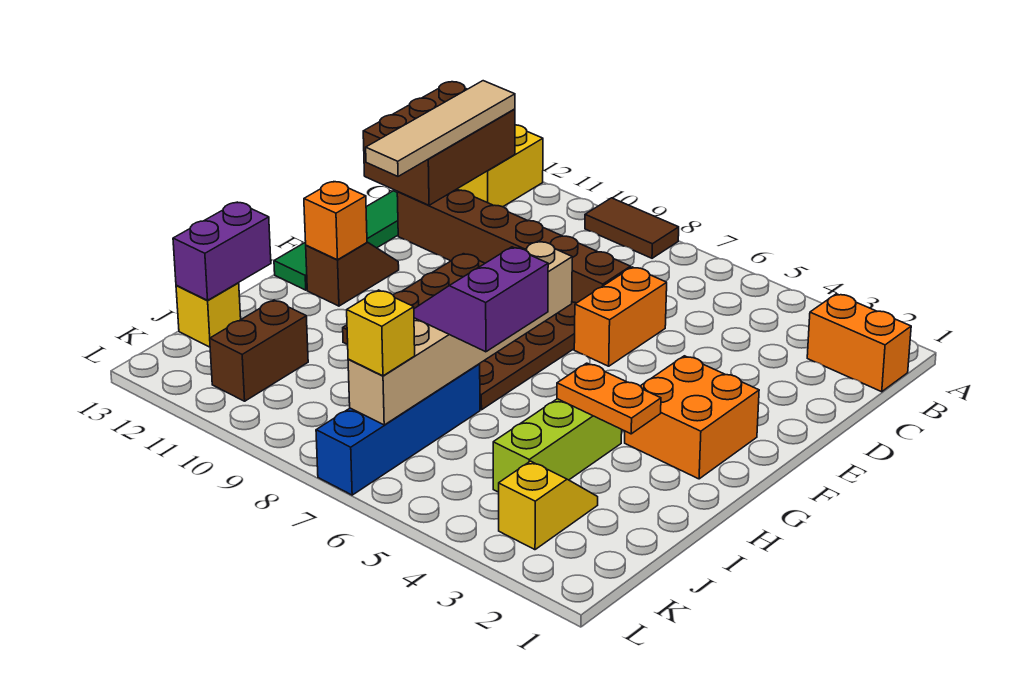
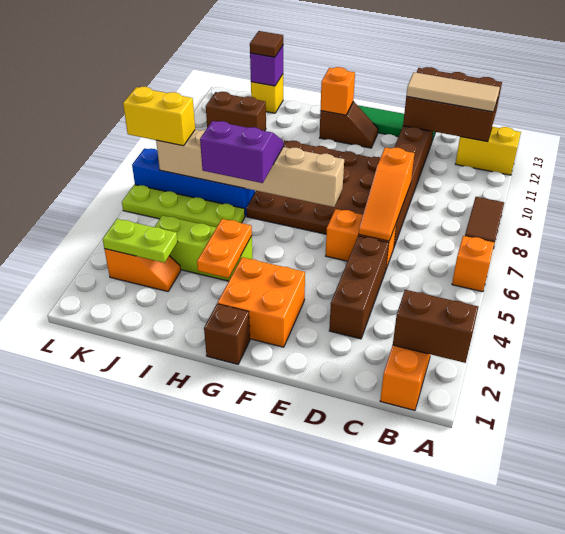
none -> brown brick A2:B2 level 2
none -> orange brick A6 level 1
tan tile B12:E12 level 3 -> tan tile B12:D12 level 3
none -> brown brick D3:D5 level 1
none -> orange slope D6:D8 level 2 top 8
none -> brown brick G1 level 1
none -> lime plate I6:L6 level 1
purple brick I13:J13 level 2 -> purple brick J13 level 2
yellow slope J3:K3 level 1 top K -> orange slope J3:K3 level 1 top K
none -> lime plate J3:K3 level 2
none -> brown tile J13 level 3
yellow brick K7 level 3 -> yellow brick K7:L7 level 3

